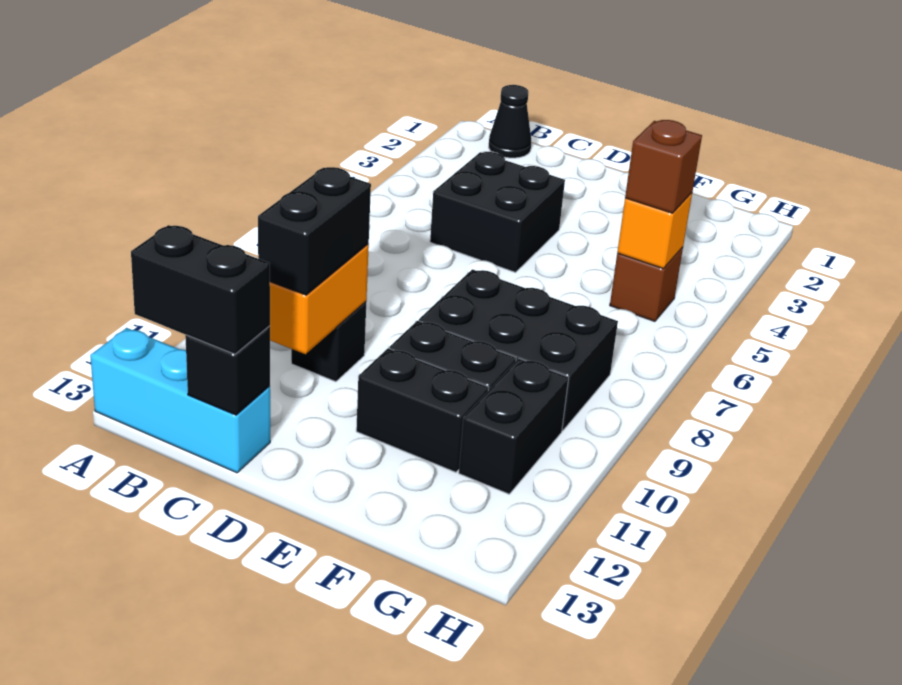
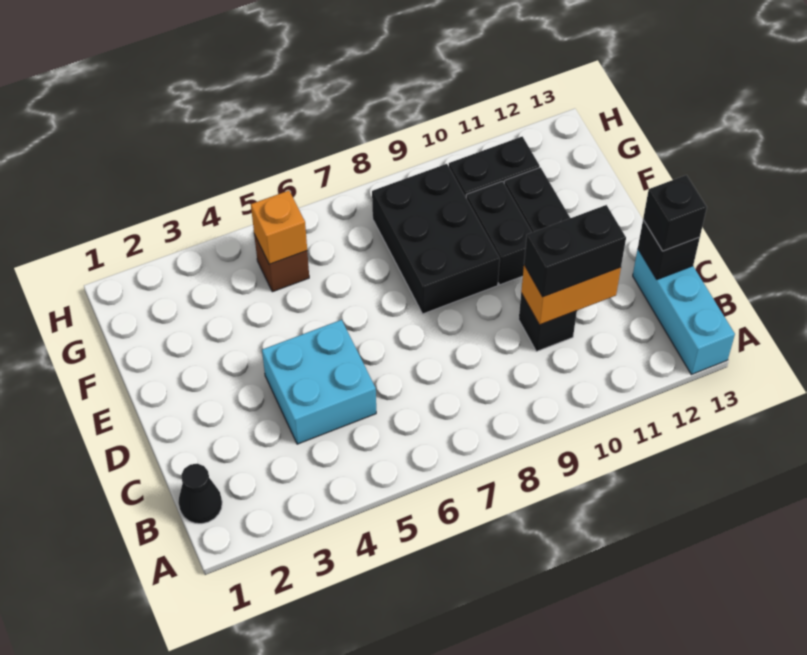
black brick B13:C13 level 3 -> black brick C13 level 3
black brick C4:D5 level 1 -> cyan brick C4:D5 level 1
brown brick G5 level 3 -> none

